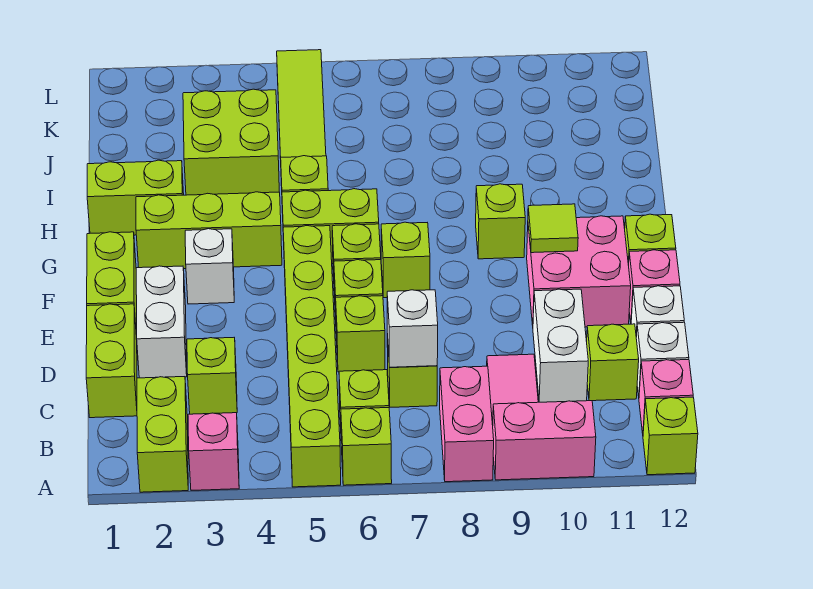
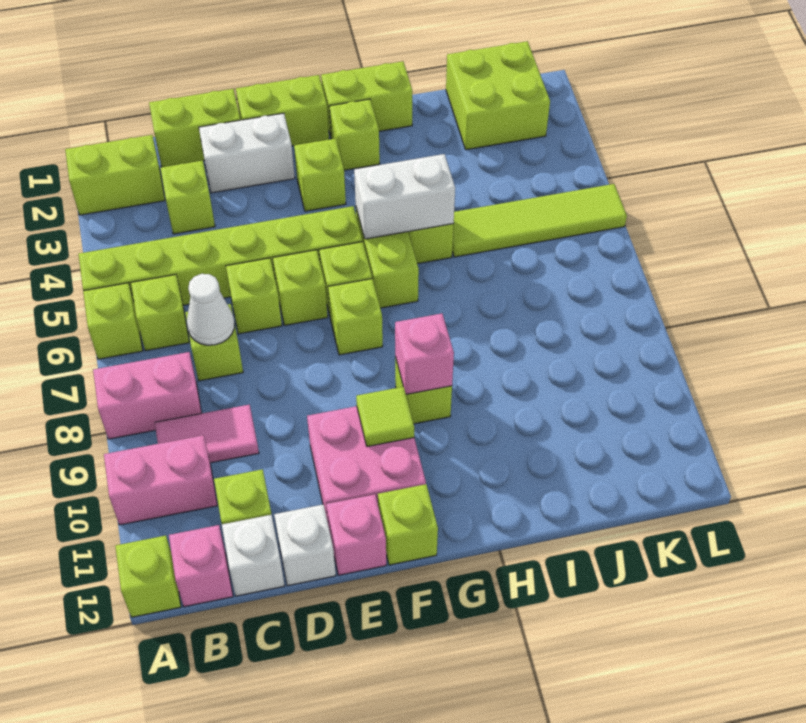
pink brick A3 level 1 -> pink brick G9 level 2
pink brick A9:A10 level 1 -> pink brick A10:B10 level 1
white brick C7 level 2 -> white cone C7 level 2
white brick C10:D10 level 1 -> white brick G5:H5 level 2
white brick F3 level 1 -> lime brick F3 level 1
lime brick G2:G4 level 1 -> lime brick G2 level 1
lime brick H1:H2 level 1 -> lime brick G1:H1 level 1
lime brick I3:J4 level 1 -> lime brick J1:K2 level 1

